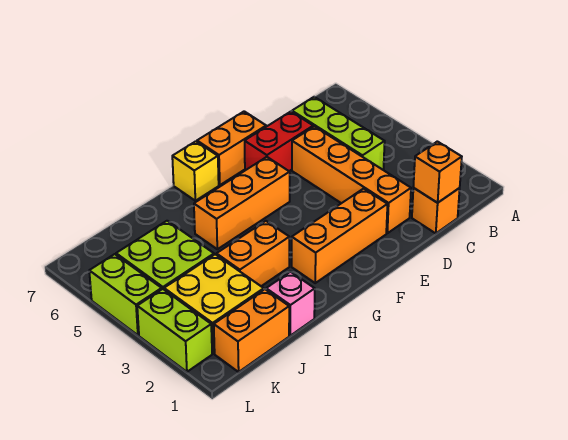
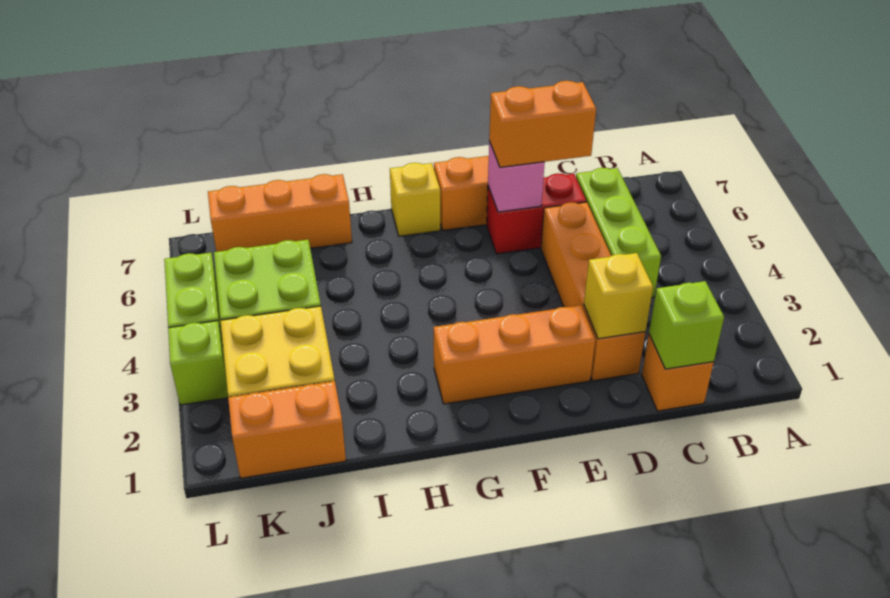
orange brick C1 level 2 -> lime brick C1 level 2
none -> yellow brick D2 level 2
orange brick F5:H5 level 1 -> orange brick I7:K7 level 1
orange brick H3:I3 level 1 -> orange brick D6:E6 level 3
pink brick I1 level 1 -> pink brick E6 level 2
lime brick L2:L3 level 1 -> lime brick L3 level 1

